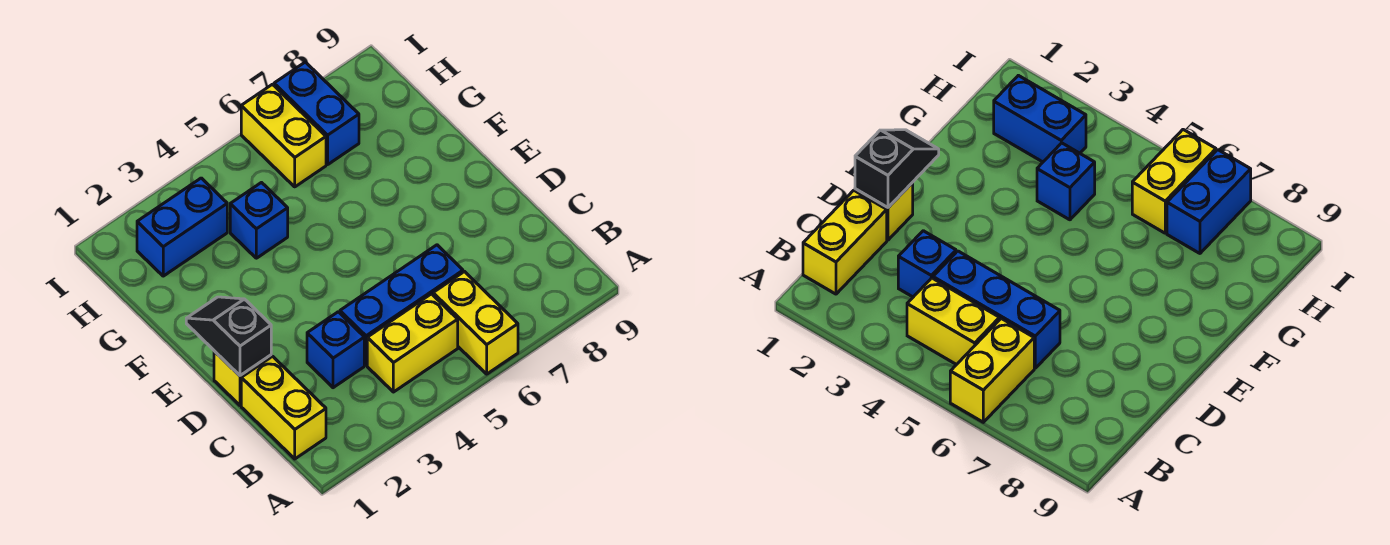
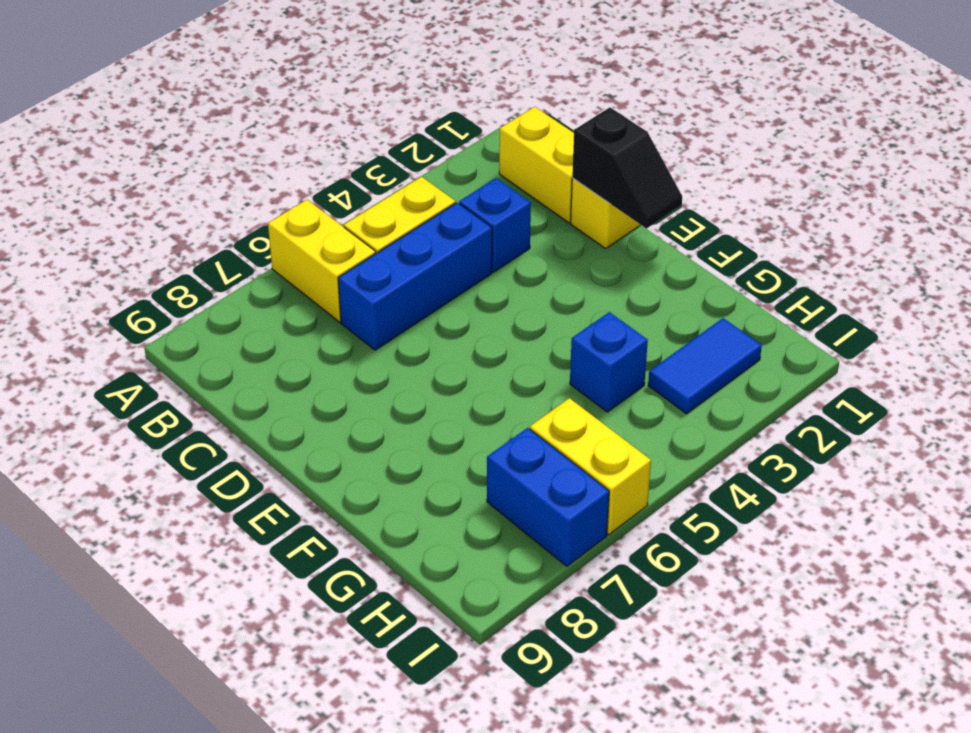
blue brick H2:H3 level 1 -> blue tile H2:H3 level 1

